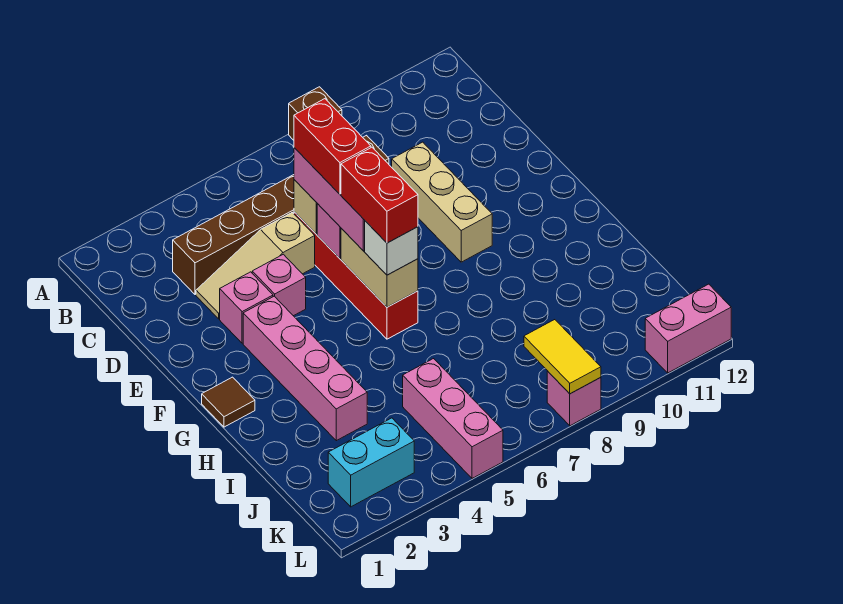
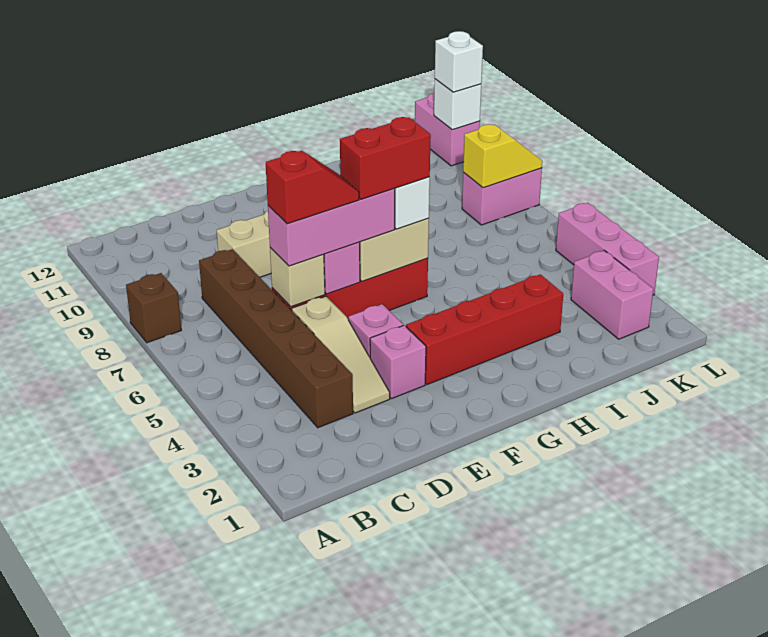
red brick D6:E6 level 4 -> red slope D6:E6 level 4 top D
pink brick F3:I3 level 1 -> red brick F3:I3 level 1
brown tile G1 level 1 -> none
pink brick J5:L5 level 1 -> pink brick L3:L5 level 1
cyan brick K2:K3 level 1 -> pink brick K2:K3 level 1
yellow tile K8:L8 level 2 -> yellow slope K8:L8 level 2 top K
pink brick L8 level 1 -> pink brick K8:L8 level 1
none -> white brick L11 level 2
none -> white brick L11 level 3

